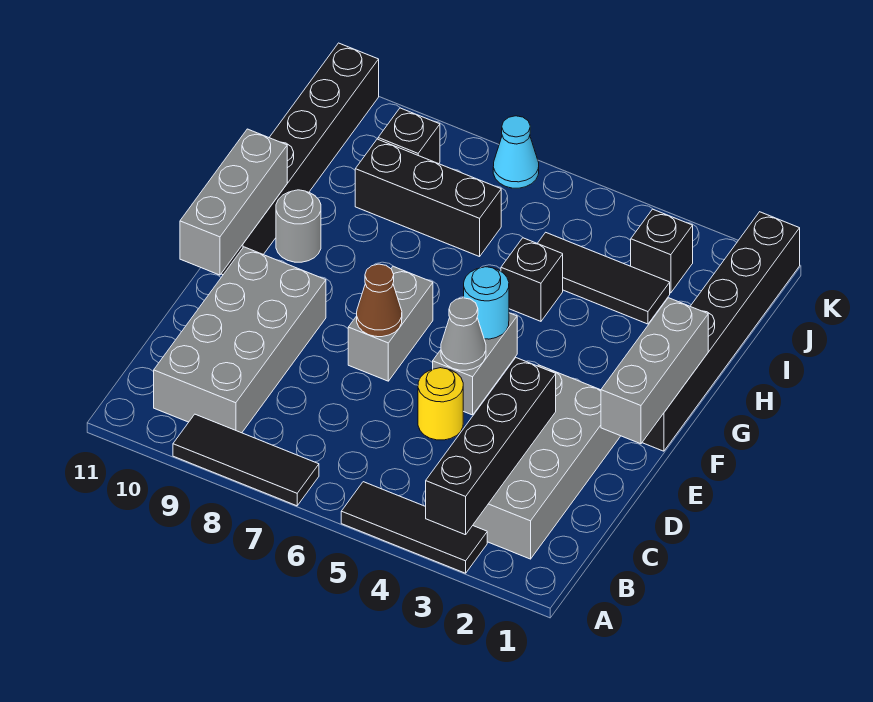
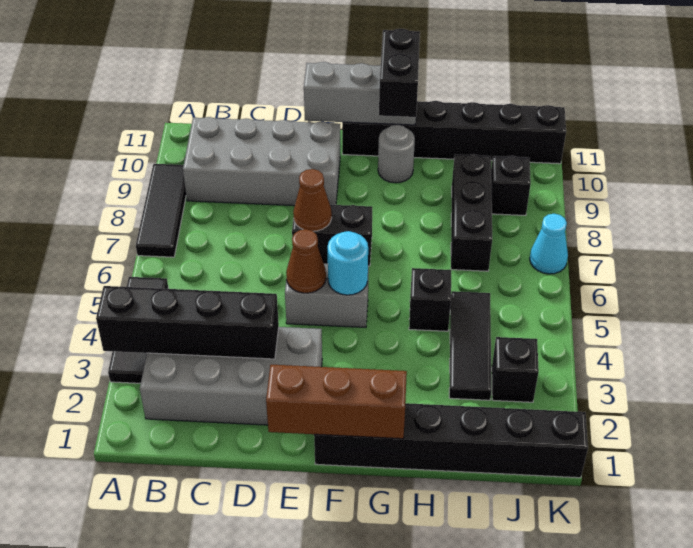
yellow round brick D5 level 1 -> none
grey brick E1:G1 level 2 -> brown brick E1:G1 level 2
grey cone E5 level 2 -> brown cone E5 level 2
grey brick E7:F7 level 1 -> black brick E7:F7 level 1
none -> black brick G10:G11 level 3

